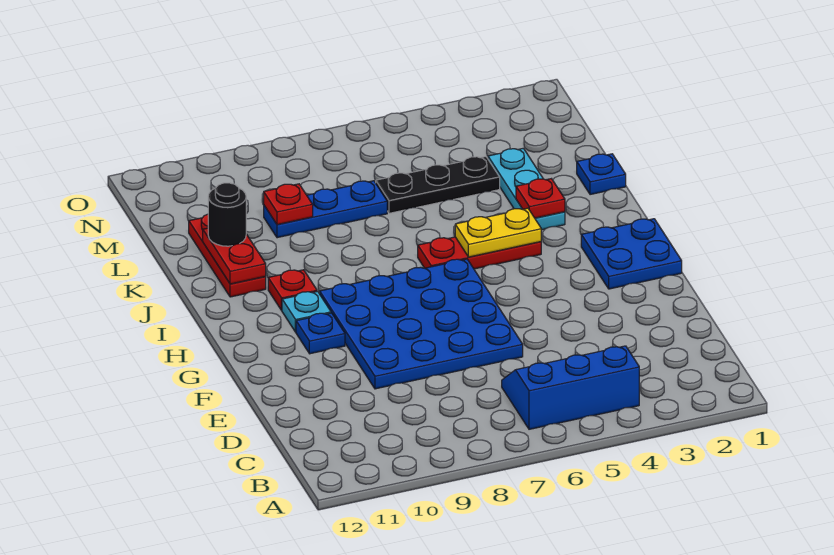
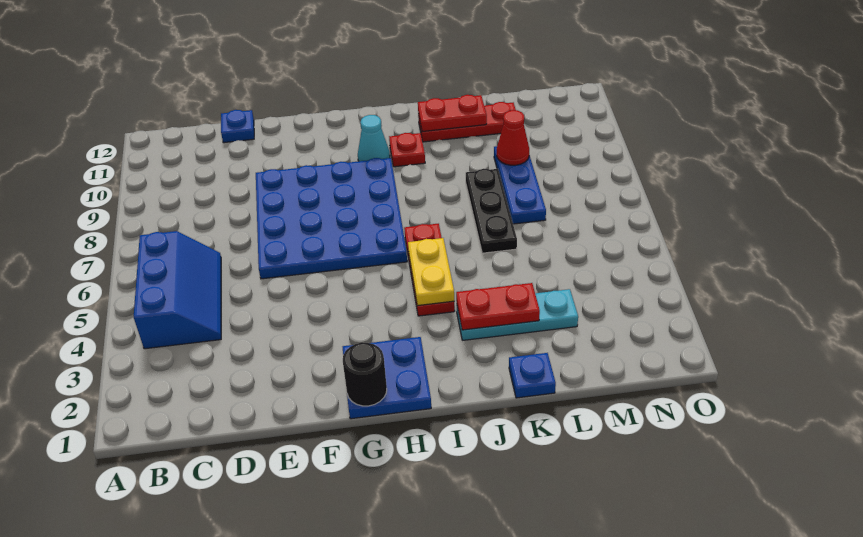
blue plate G10 level 1 -> blue plate D12 level 1
cyan plate H10 level 1 -> cyan cone H10 level 1
red plate J3 level 2 -> red plate J3:K3 level 2
black round brick K11 level 3 -> black round brick G1 level 2
black plate L4:L6 level 1 -> black plate K6:K8 level 1
red plate L9 level 2 -> red cone L9 level 2

